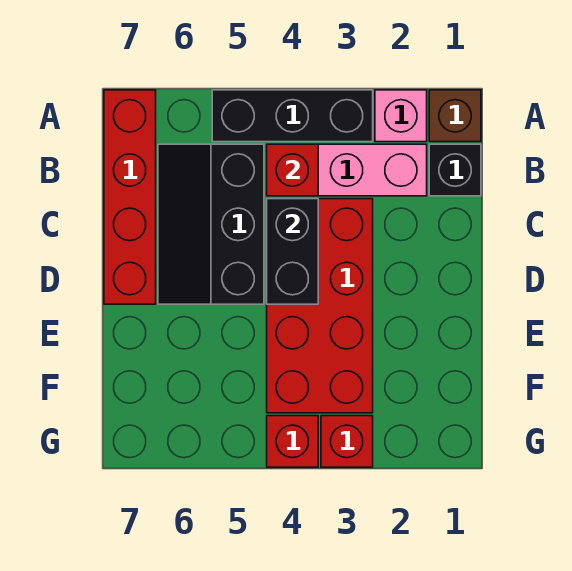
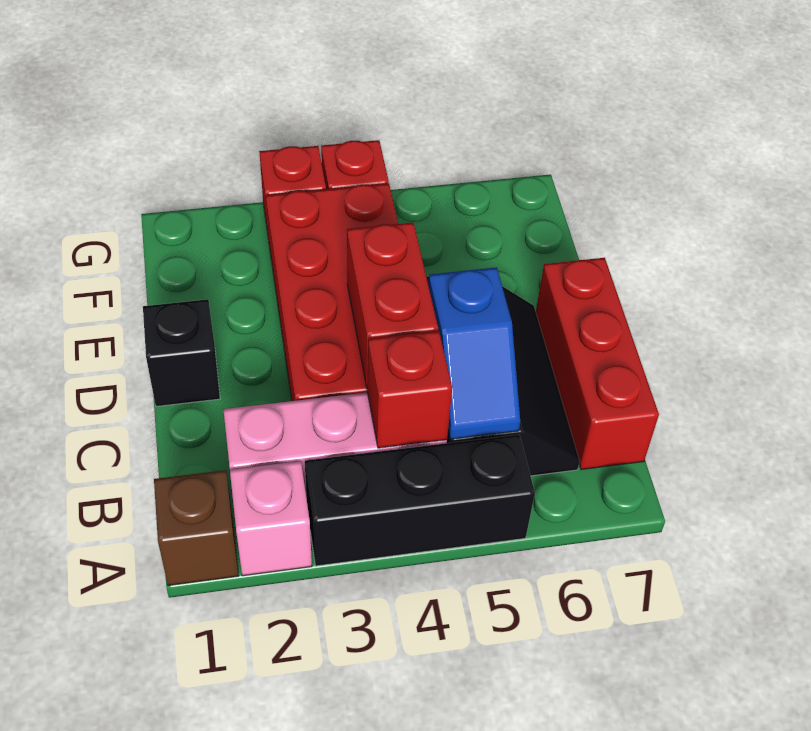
red brick A7:D7 level 1 -> red brick B7:D7 level 1
black brick B1 level 1 -> black brick D1 level 1
none -> blue slope B5:C5 level 2 top C
black brick C4:D4 level 2 -> red brick C4:D4 level 2

